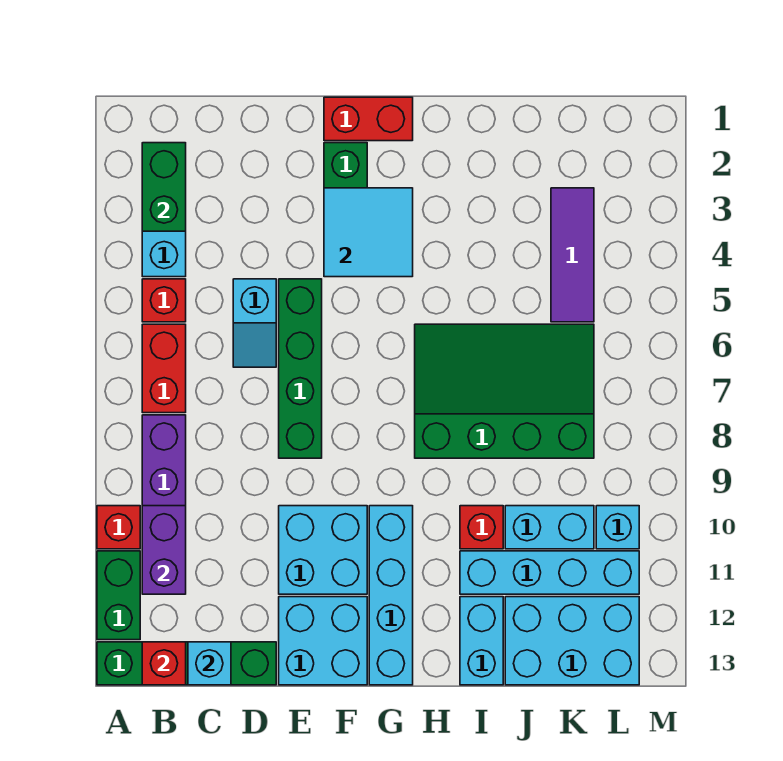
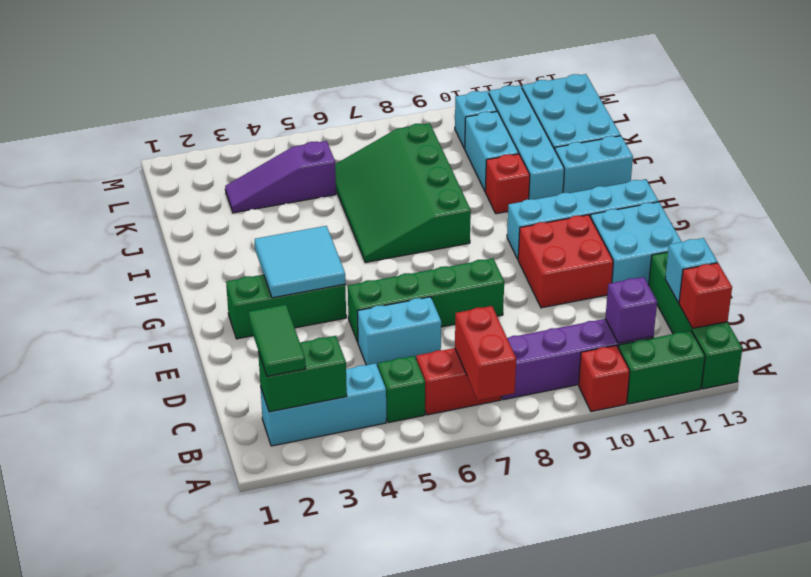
none -> green tile B2:C2 level 3
red brick B5 level 1 -> green brick B5 level 1
purple brick B10:B11 level 2 -> purple brick B11 level 2
cyan slope D5:D6 level 1 top 5 -> cyan brick D5:D6 level 1
cyan brick E10:F11 level 1 -> red brick E10:F11 level 1
red brick F1:G1 level 1 -> red brick A7:B7 level 2
purple tile K3:K5 level 1 -> purple slope K3:K5 level 1 top 5

